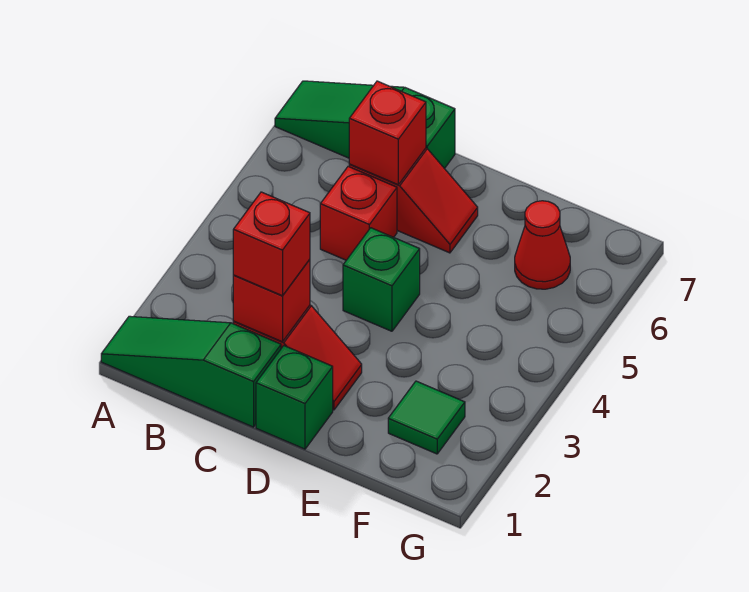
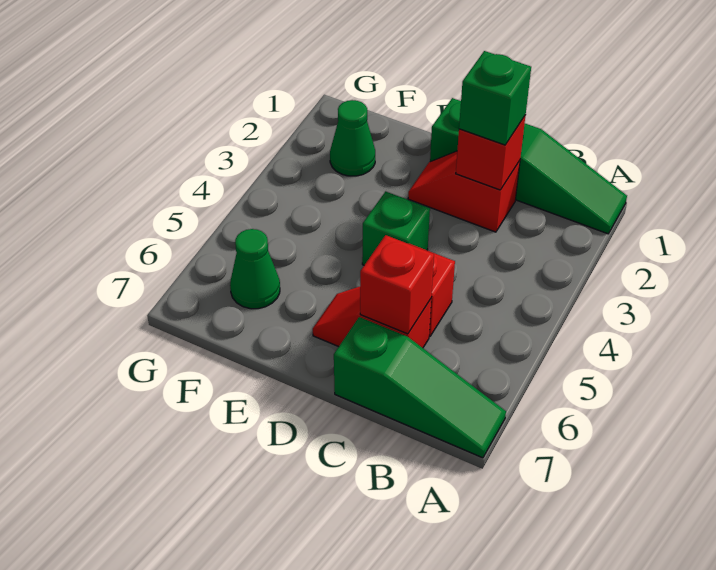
red brick C2 level 3 -> green brick C2 level 3
green tile F2 level 1 -> green cone F2 level 1
red cone F6 level 1 -> green cone F6 level 1

